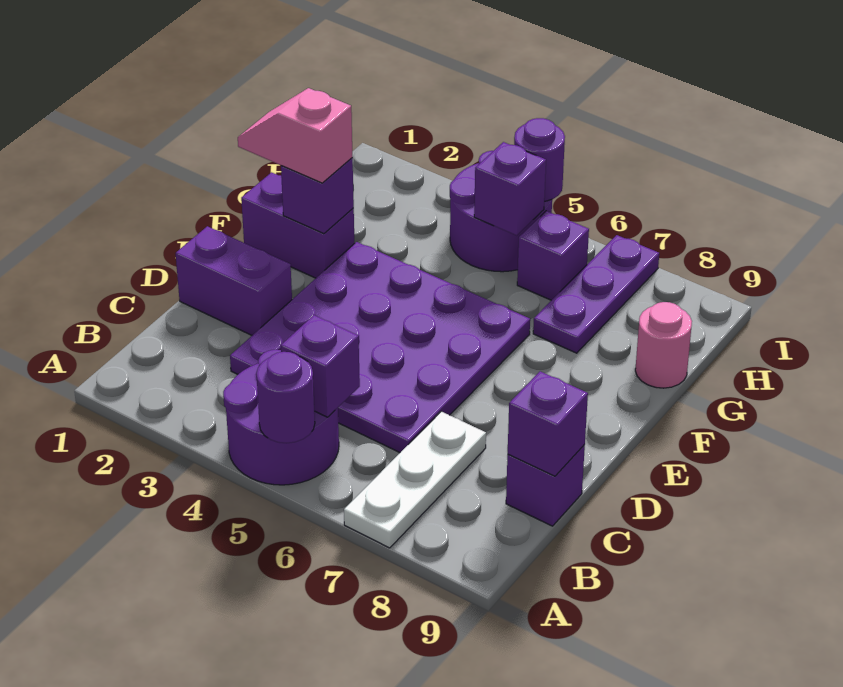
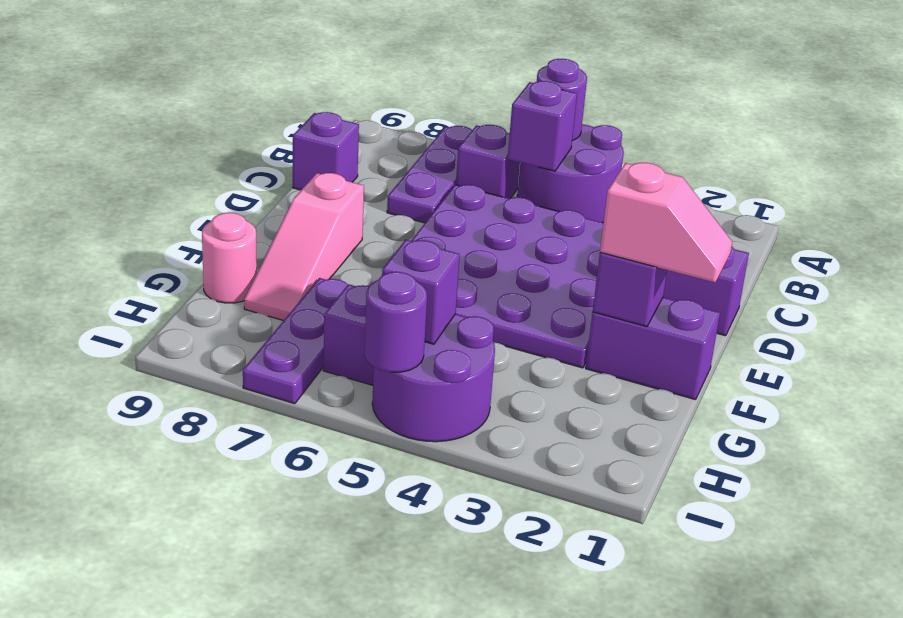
white plate A7:C7 level 1 -> purple plate A7:C7 level 1
purple brick C9 level 2 -> purple brick B6 level 1
none -> pink slope E8:G8 level 1 top E

